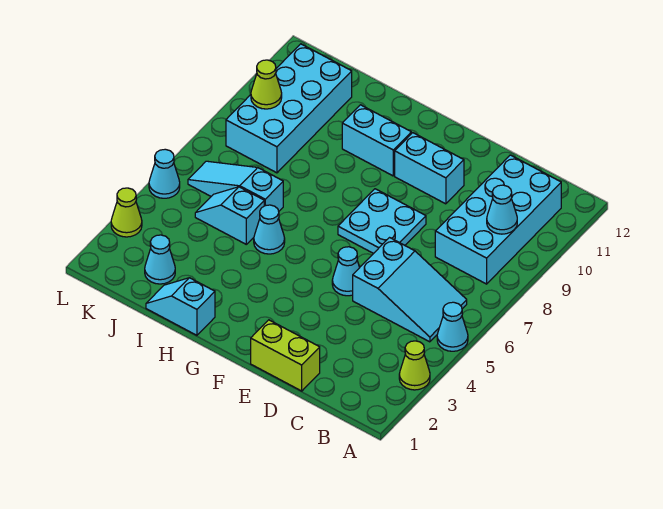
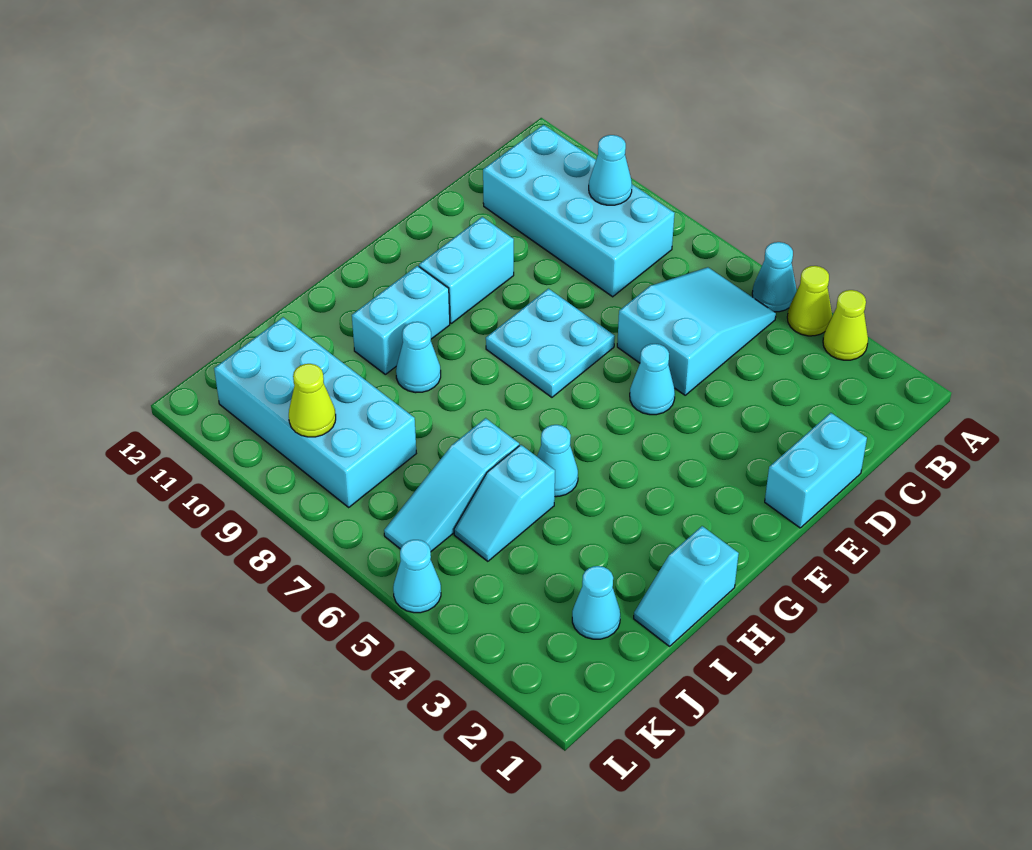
lime brick D1:E1 level 1 -> cyan brick D1:E1 level 1
none -> cyan cone H9 level 1
lime cone L3 level 1 -> lime cone A4 level 1

